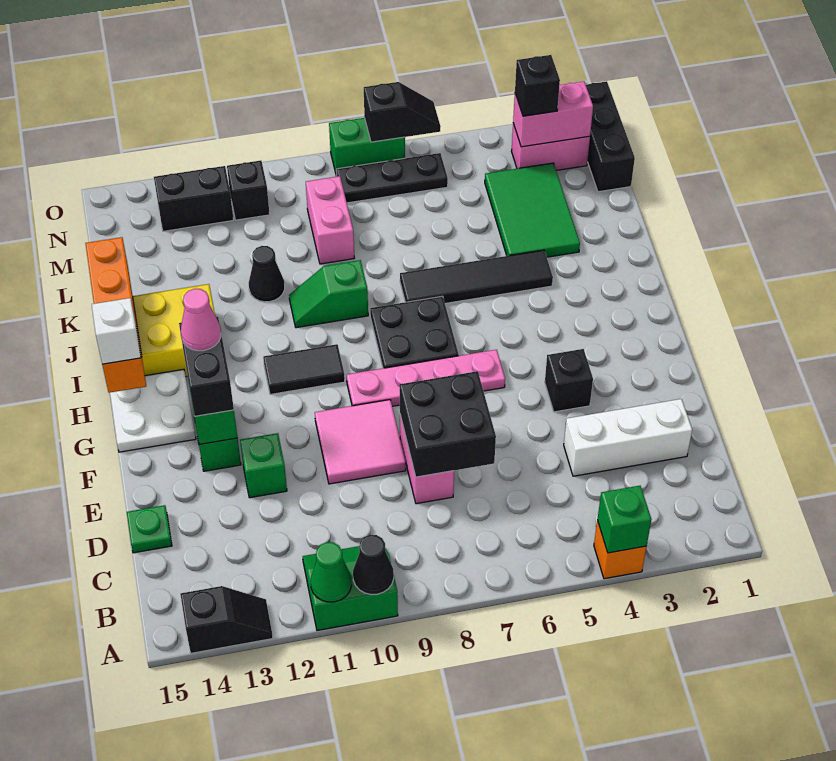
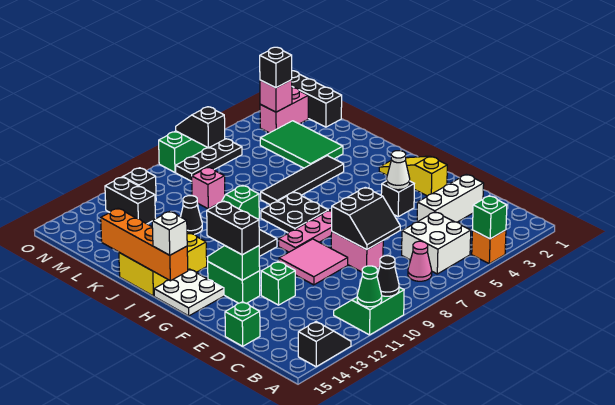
none -> white brick B5:C6 level 1
black brick D7:E8 level 2 -> black slope D7:E8 level 2 top E
green plate D15 level 1 -> green brick D15 level 1
none -> yellow slope F2:H2 level 1 top F
none -> white cone F4 level 2
pink cone G13 level 4 -> pink cone B7 level 1
pink brick L9:M9 level 1 -> pink brick L9 level 1
pink brick N2:N3 level 2 -> pink brick N3 level 2
black brick N12:N13 level 1 -> black brick M12:N12 level 1
black slope O6:O7 level 2 top 7 -> black slope N7:O7 level 2 top N

